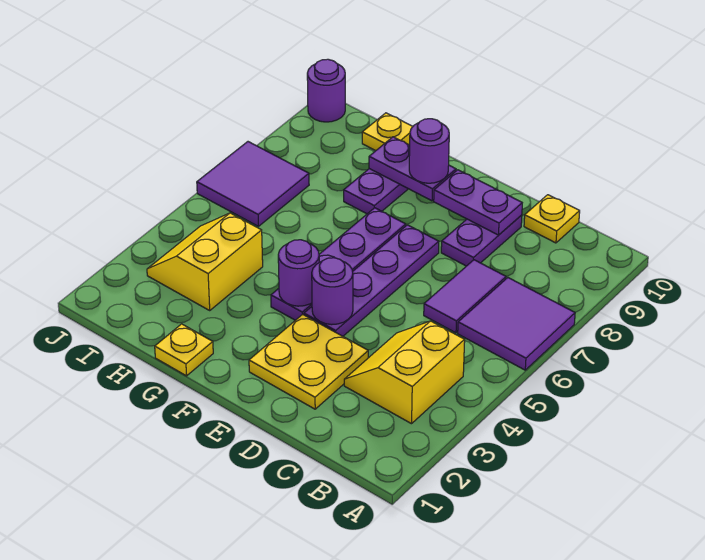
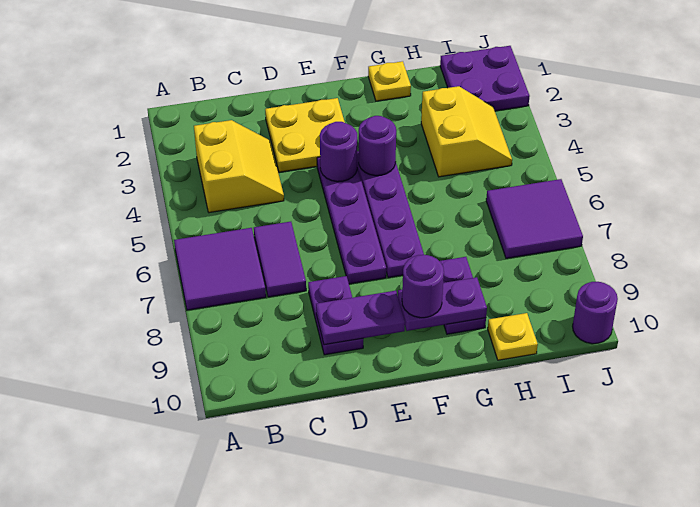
yellow plate C10 level 1 -> none
none -> purple plate I1:J2 level 1

